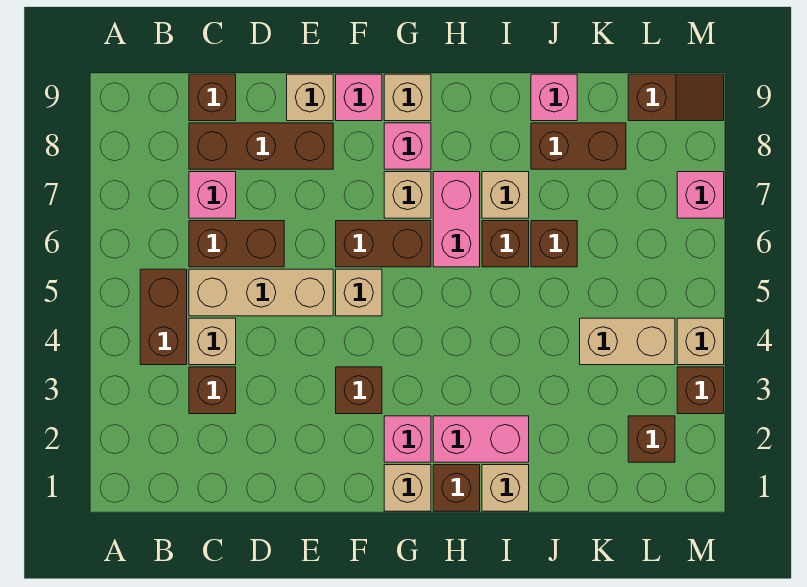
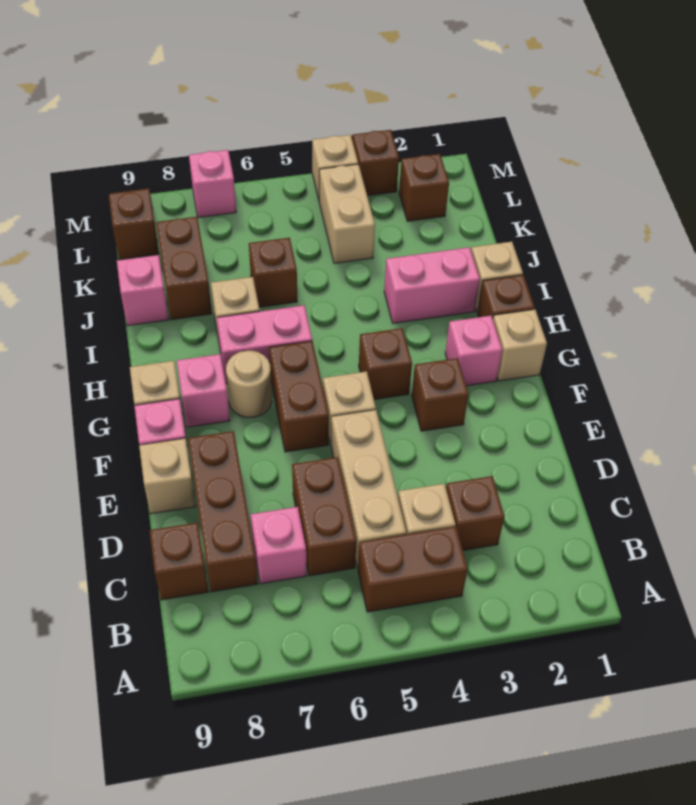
tan brick G7 level 1 -> tan round brick G7 level 1
pink brick H2:I2 level 1 -> pink brick I2:I3 level 1
brown brick I6 level 1 -> brown brick G4 level 1

